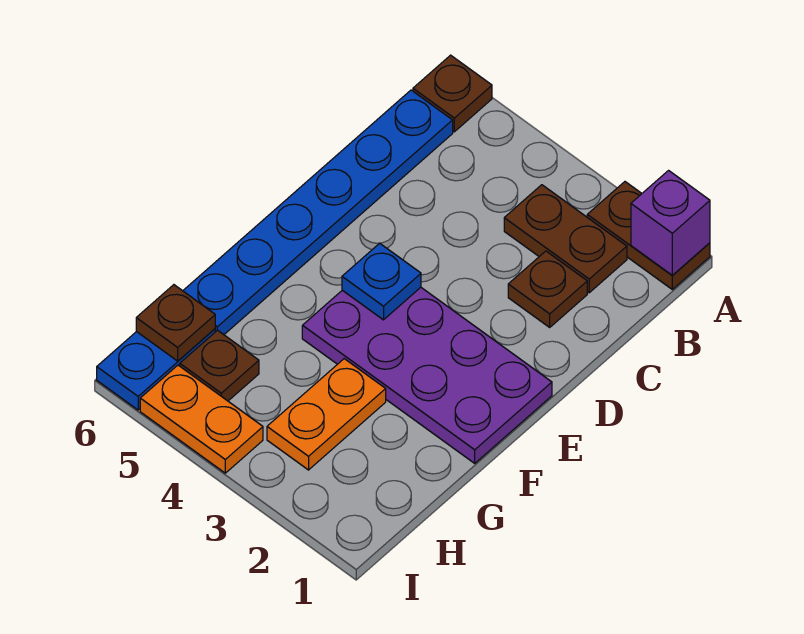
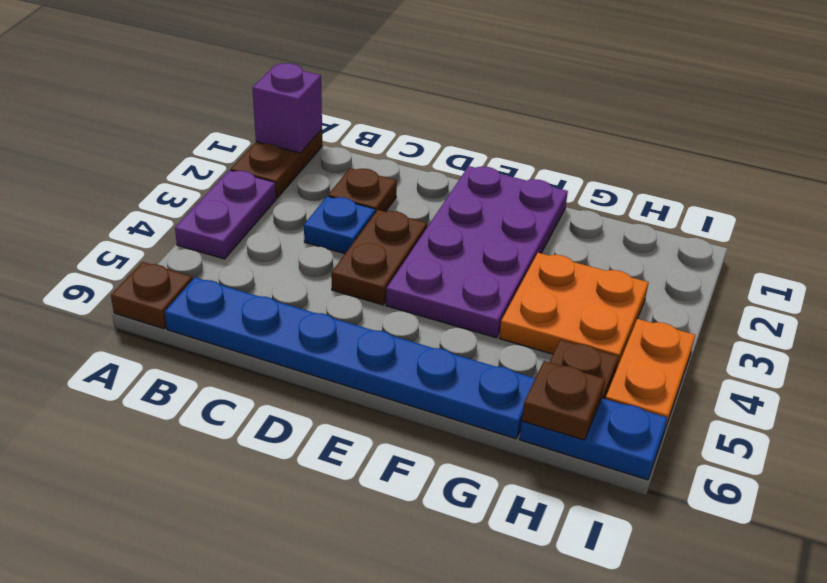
none -> purple plate A3:A4 level 1
brown plate B2:B3 level 1 -> brown plate D3:D4 level 1
blue plate E4 level 2 -> blue plate C3 level 1
orange plate G3:H3 level 1 -> orange plate G3:H4 level 1

